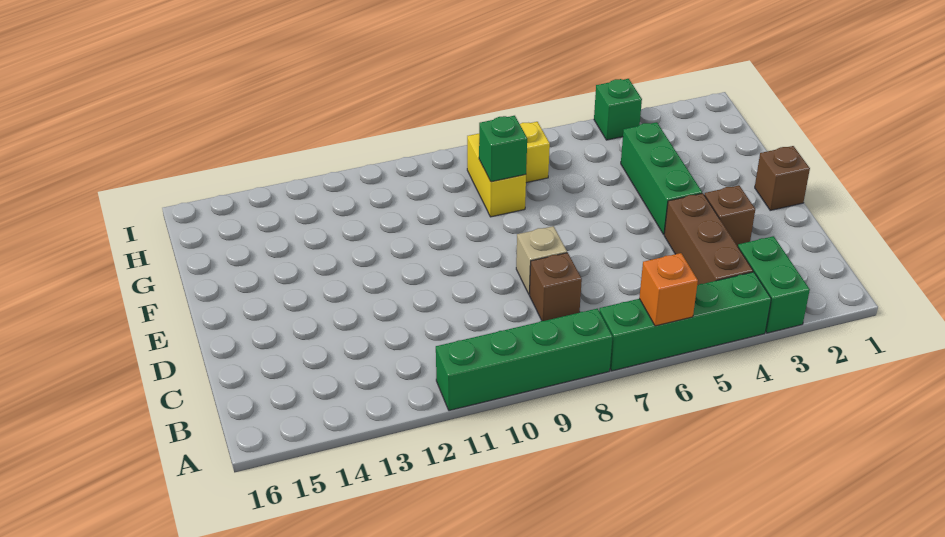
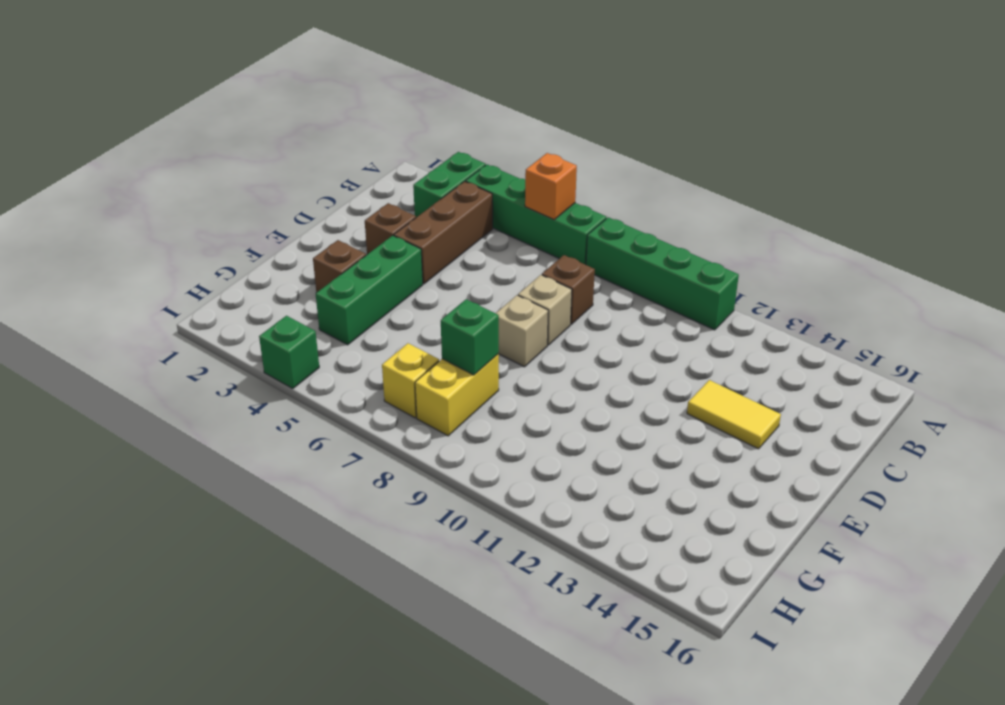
none -> yellow tile D13:D14 level 1
brown brick E1 level 1 -> brown brick F3 level 1
none -> tan brick E8 level 1

